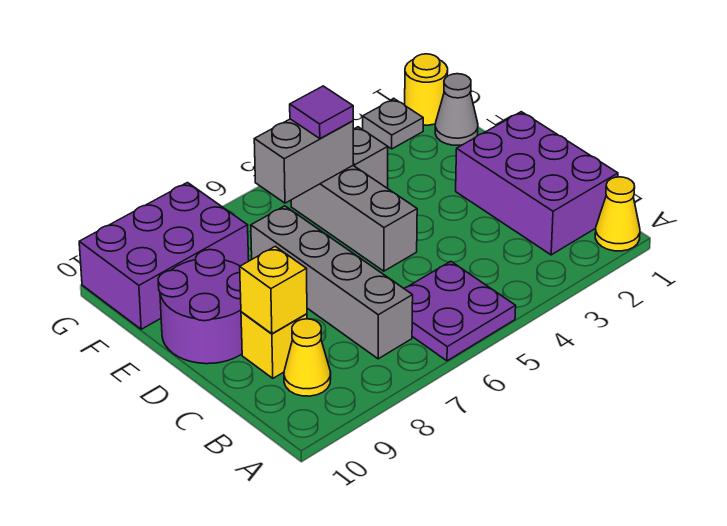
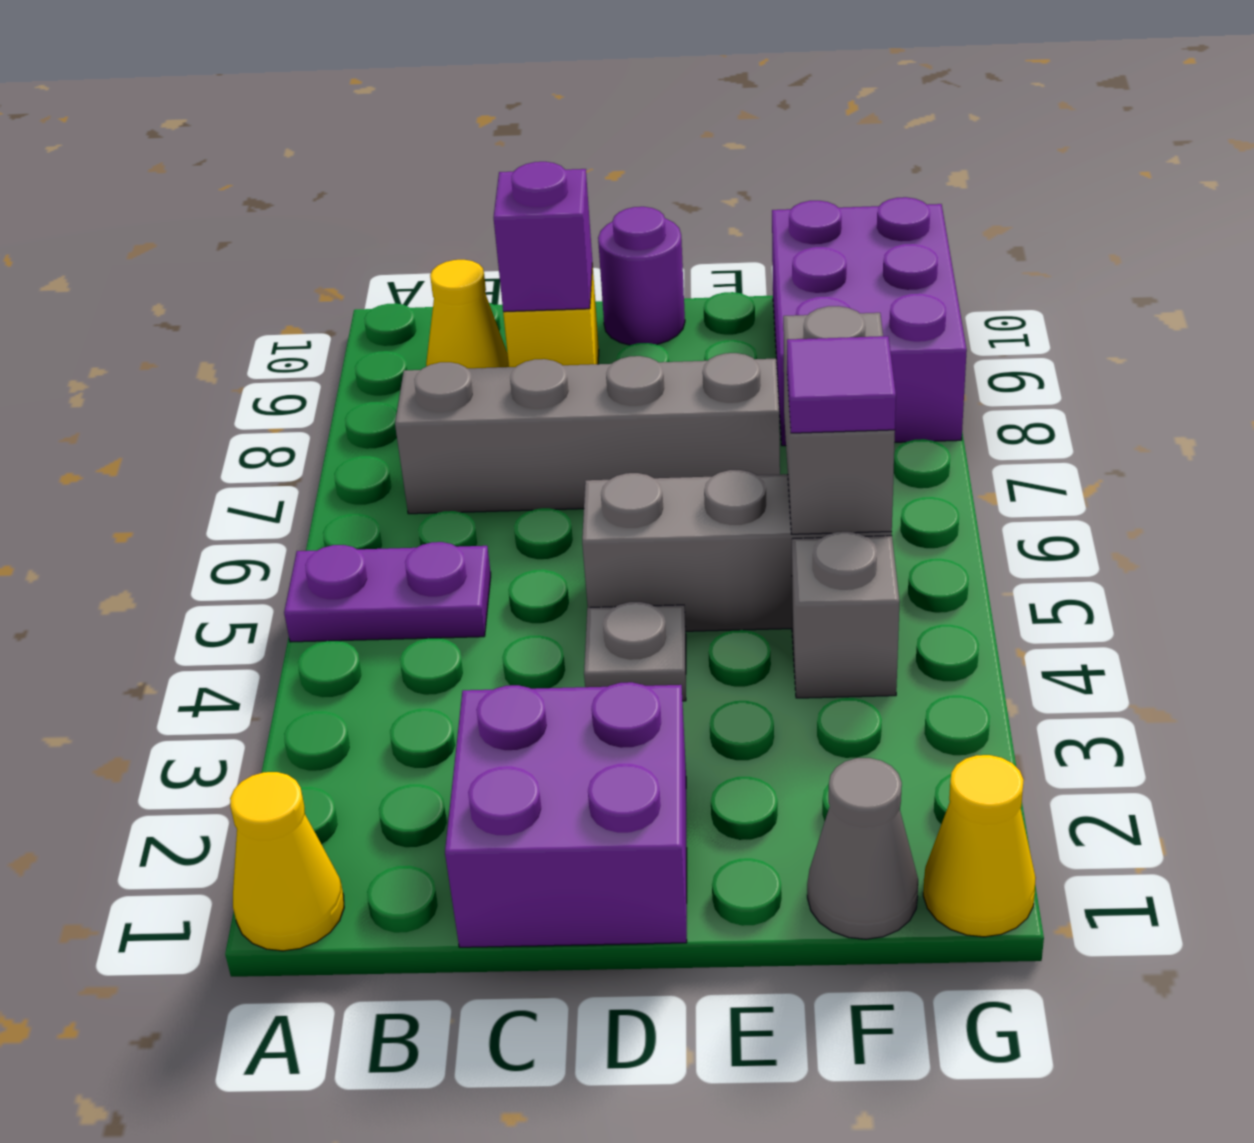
purple plate A5:B6 level 1 -> purple plate A5:B5 level 1
purple brick B1:D2 level 1 -> purple brick C1:D2 level 1
yellow brick C9 level 2 -> purple brick C9 level 2
purple round brick D9:E10 level 1 -> purple round brick D10 level 1
yellow round brick G1 level 1 -> yellow cone G1 level 1
grey plate G2 level 1 -> grey plate D4 level 1

